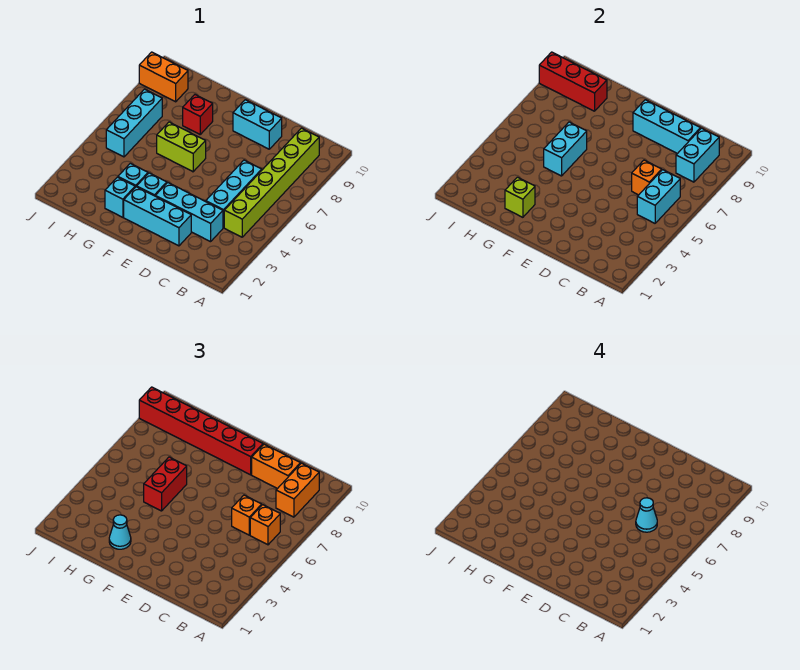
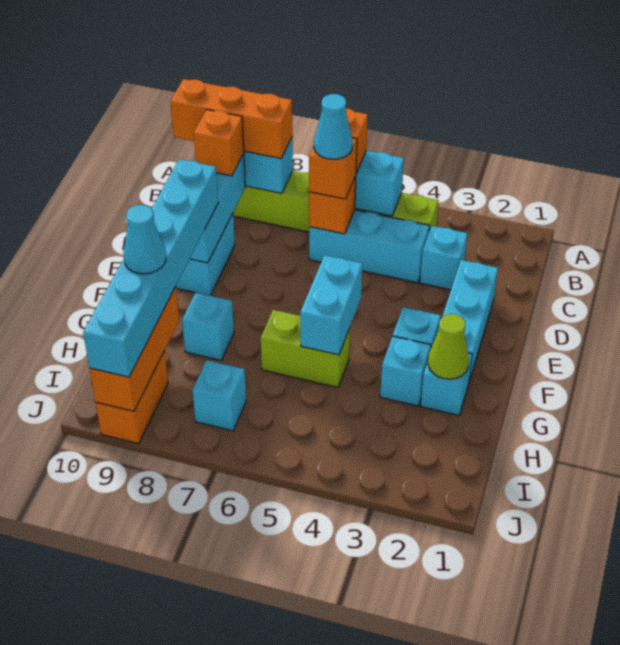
orange brick B8:B9 level 3 -> orange brick B8:B10 level 3
cyan brick C3:E3 level 1 -> cyan brick C3 level 1
orange brick C9:D9 level 3 -> orange brick C9 level 3
red brick E9:J9 level 3 -> cyan brick E9:J9 level 3
lime brick F6:G6 level 1 -> lime brick G5:G6 level 1
lime brick G2 level 2 -> lime cone G2 level 2
cyan cone G2 level 3 -> cyan cone H9 level 4
cyan brick G5:G6 level 2 -> cyan brick F5:G5 level 2
red brick G5:G6 level 3 -> none
red brick G8 level 1 -> cyan brick G8 level 1
red brick H9:J9 level 2 -> orange brick H9:J9 level 2
cyan brick I5:I7 level 1 -> cyan brick I7 level 1

